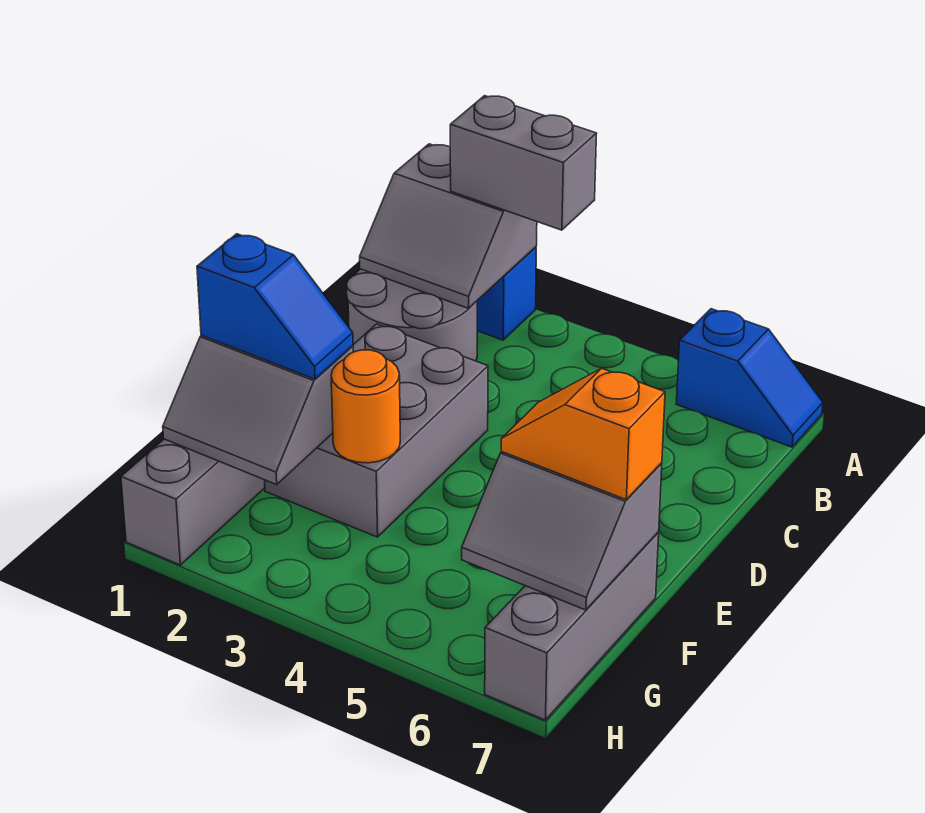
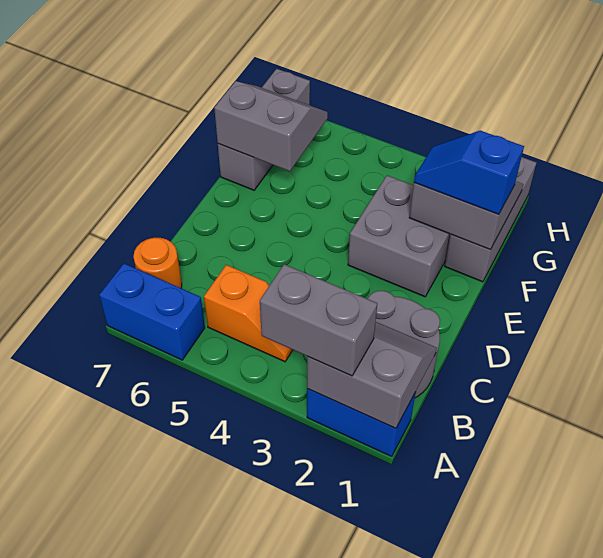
blue slope A6:A7 level 1 top 6 -> blue brick A6:A7 level 1
grey brick D2:F3 level 1 -> grey brick E2:F3 level 1
orange round brick F3 level 2 -> orange round brick B7 level 1
orange slope F6:F7 level 3 top 7 -> orange slope B4:B5 level 1 top 5

